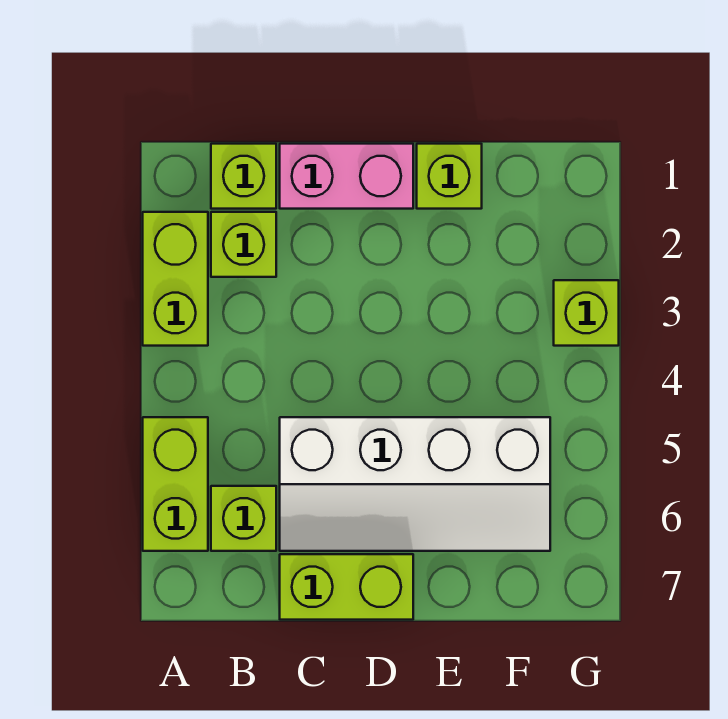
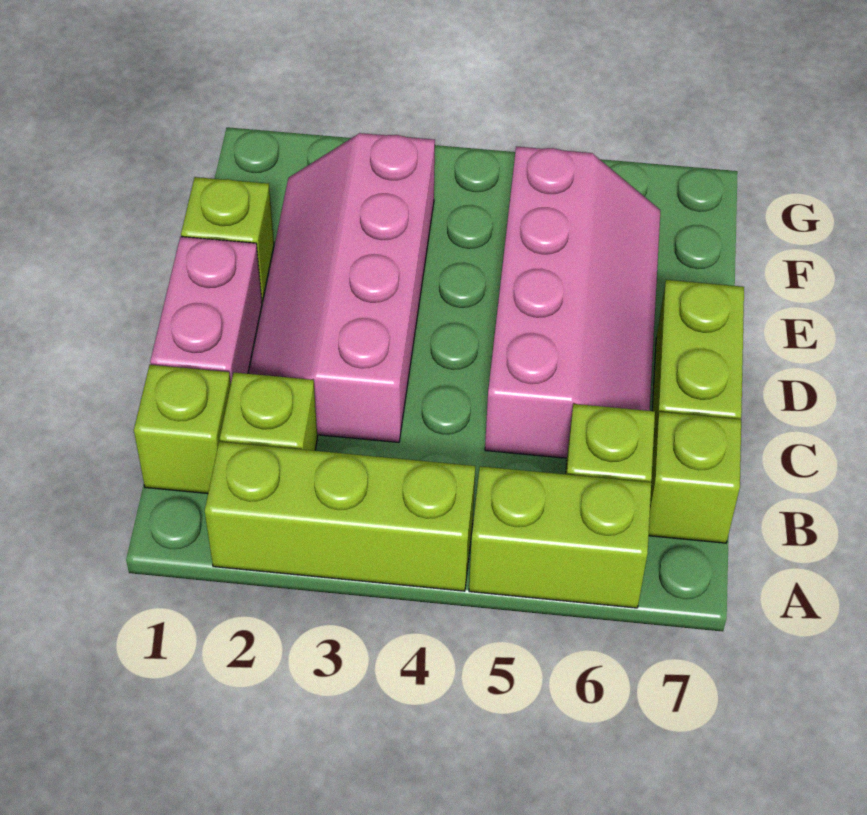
lime brick A2:A3 level 1 -> lime brick A2:A4 level 1
none -> pink slope C2:F3 level 1 top 3
white slope C5:F6 level 1 top 5 -> pink slope C5:F6 level 1 top 5
lime brick G3 level 1 -> lime brick B7 level 1

